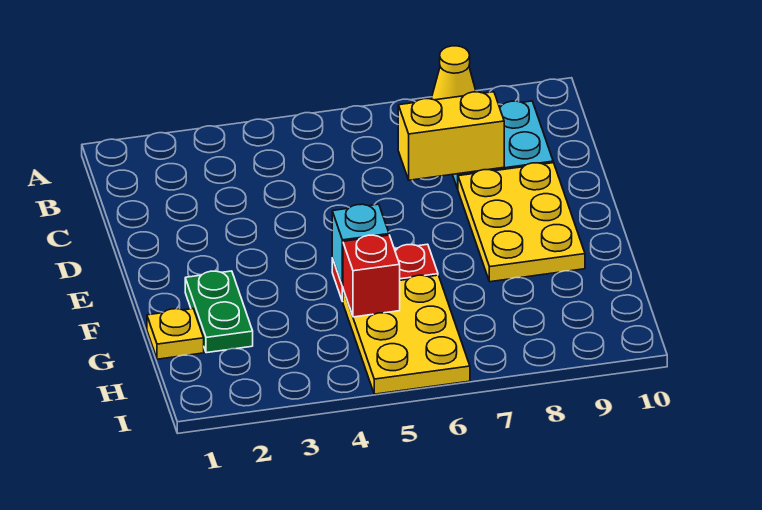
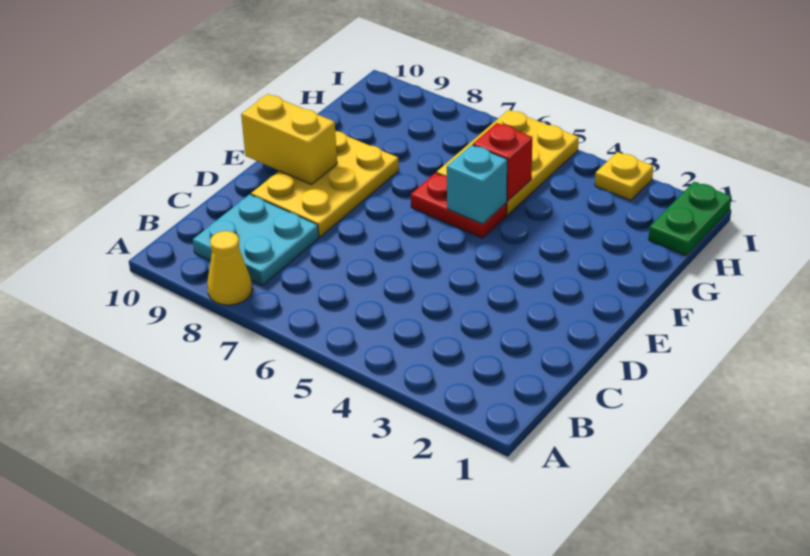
yellow brick C7:C8 level 2 -> yellow brick E9:E10 level 2
green plate F2:G2 level 1 -> green plate H1:I1 level 1
yellow plate G1 level 1 -> yellow plate I3 level 1

